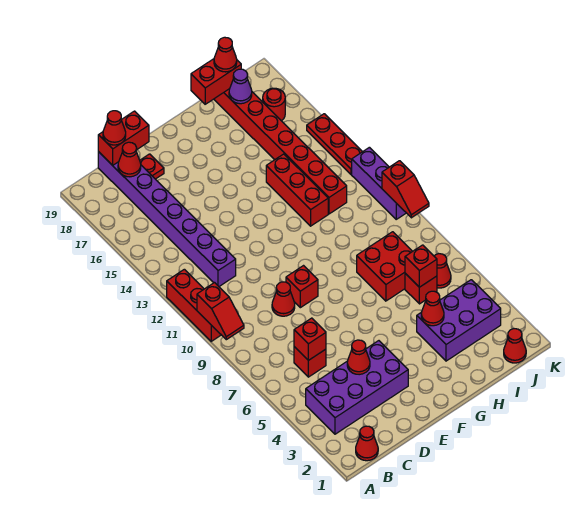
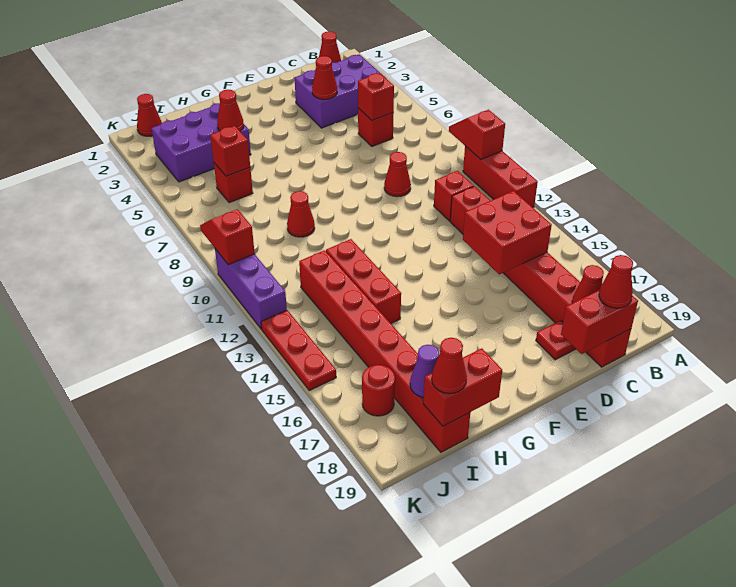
purple brick B3:E4 level 1 -> purple brick B3:D4 level 1
purple brick C12:C19 level 1 -> red brick C12:C19 level 1
red brick E9 level 1 -> red brick C11 level 1
red brick H7:I8 level 1 -> red brick C14:D15 level 2
red cone J6 level 1 -> red cone H9 level 1

